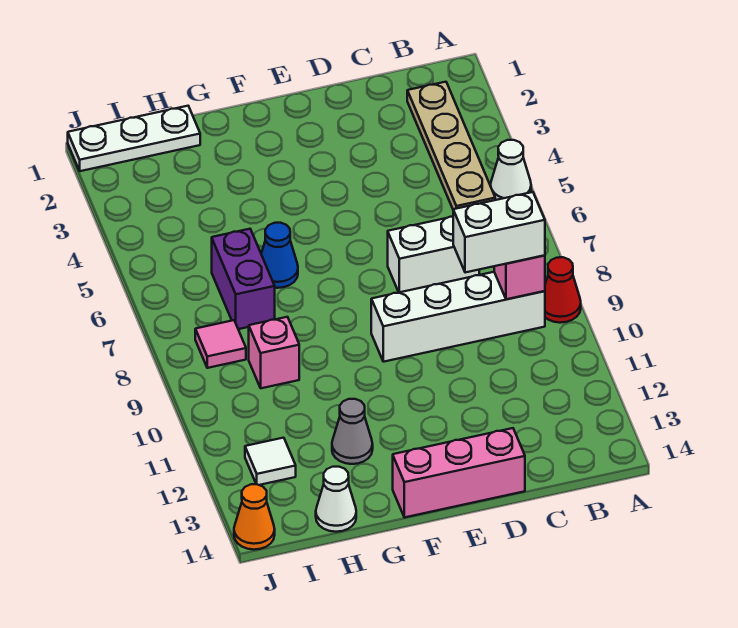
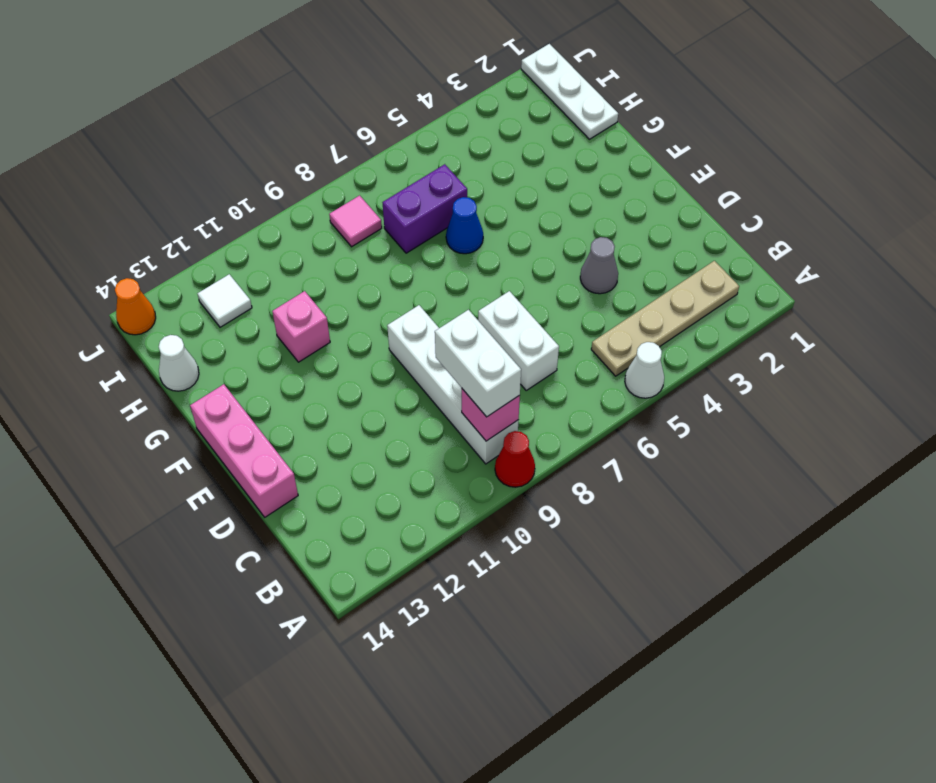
grey cone G12 level 1 -> grey cone D4 level 1
pink brick H9 level 1 -> pink brick G11 level 1

